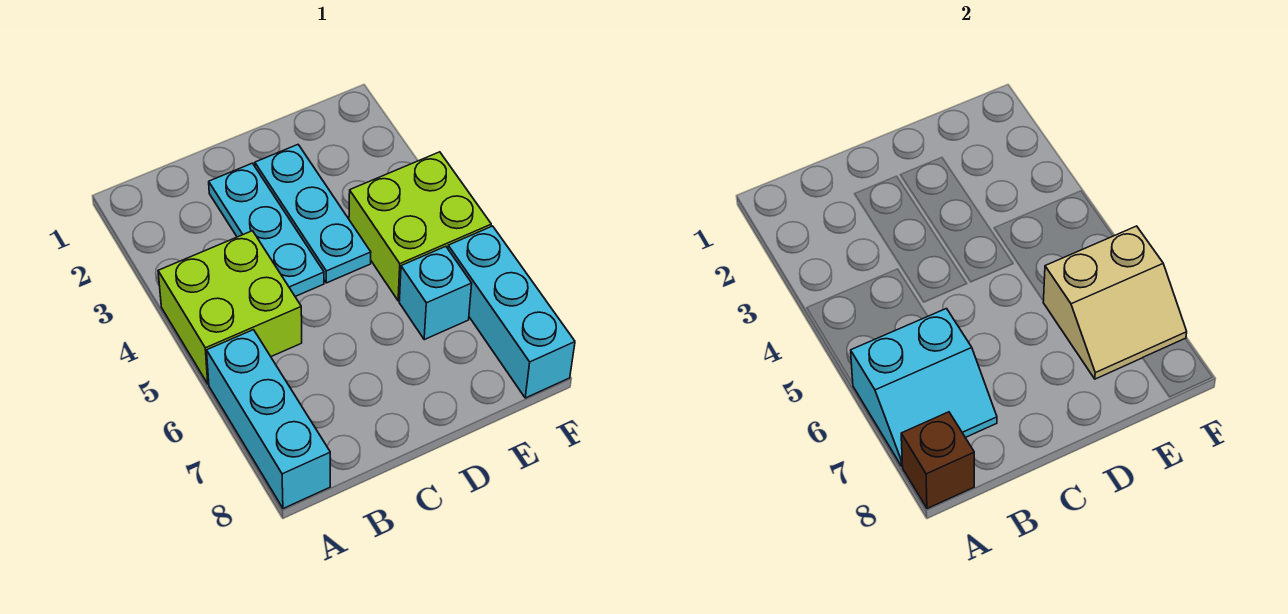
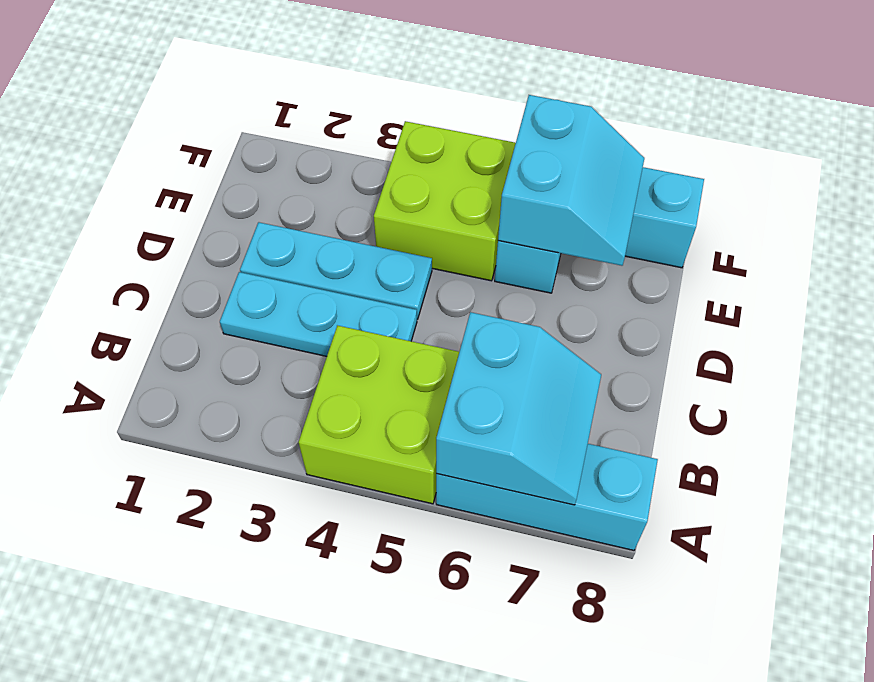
brown brick A8 level 2 -> none
tan slope E6:F7 level 2 top 6 -> cyan slope E6:F7 level 2 top 6

